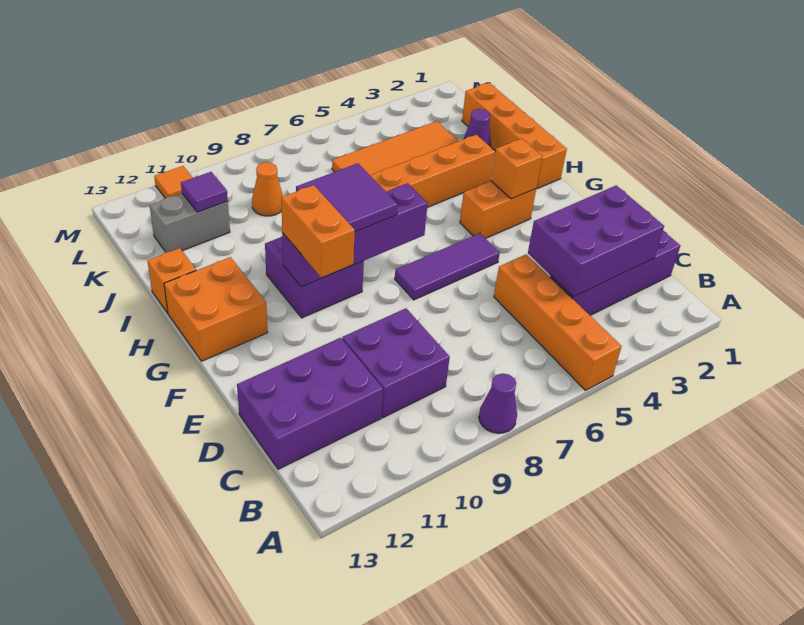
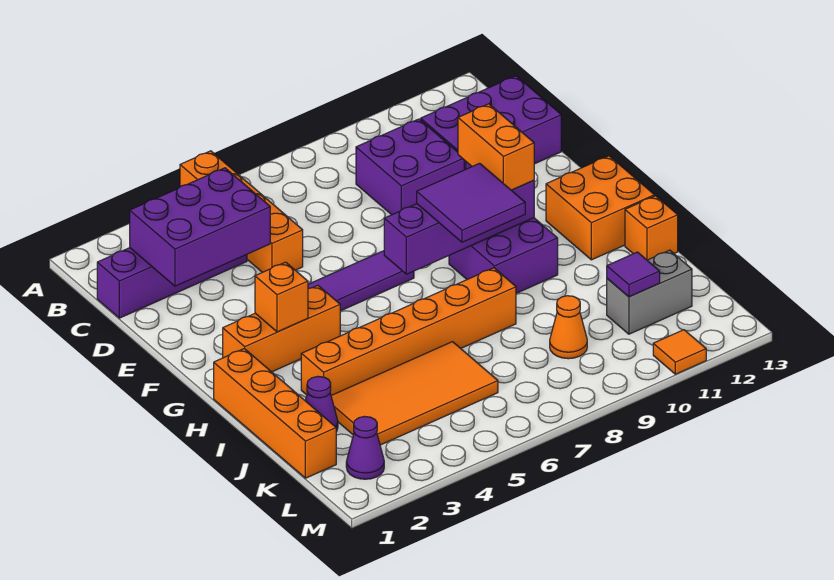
purple cone A8 level 1 -> purple cone L2 level 1
orange brick G3:G4 level 1 -> orange brick G2:G4 level 1

